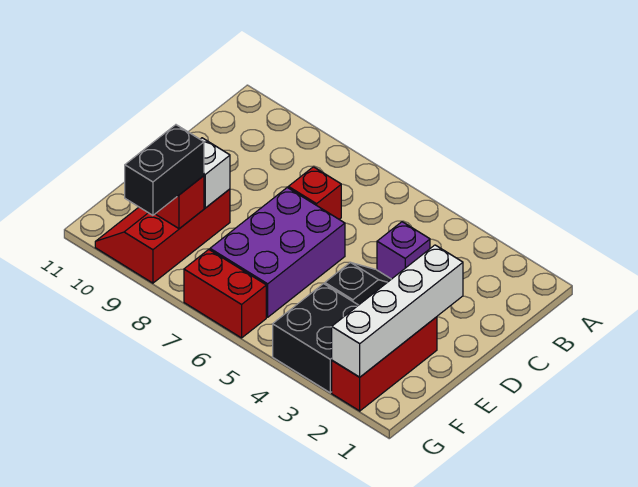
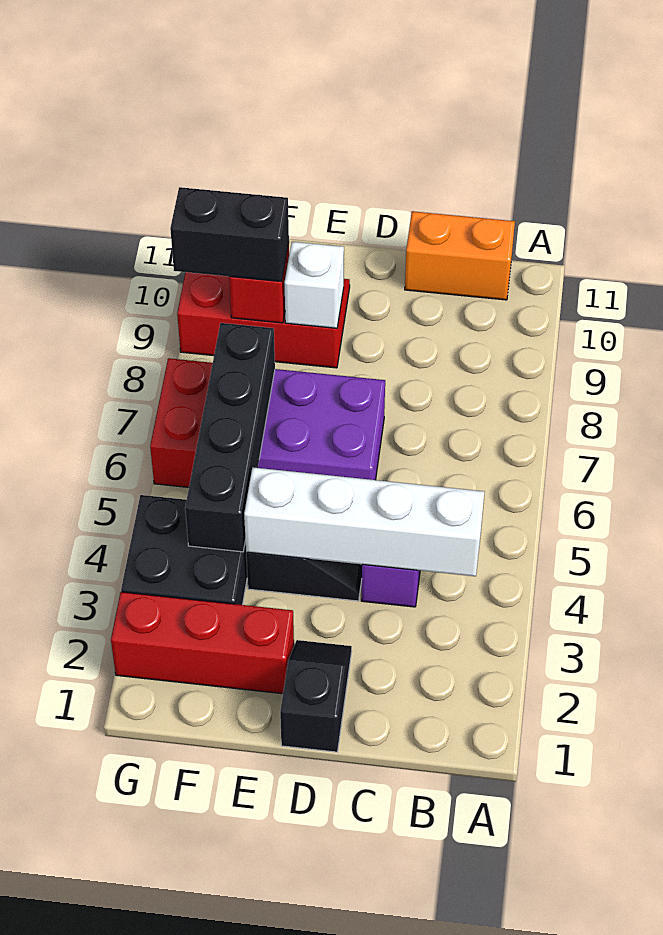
none -> orange brick B11:C11 level 1
red brick C7 level 1 -> none
none -> black slope D1:D2 level 1 top 1
white brick D2:G2 level 2 -> white brick B4:E4 level 2
none -> black brick F4:F7 level 2

